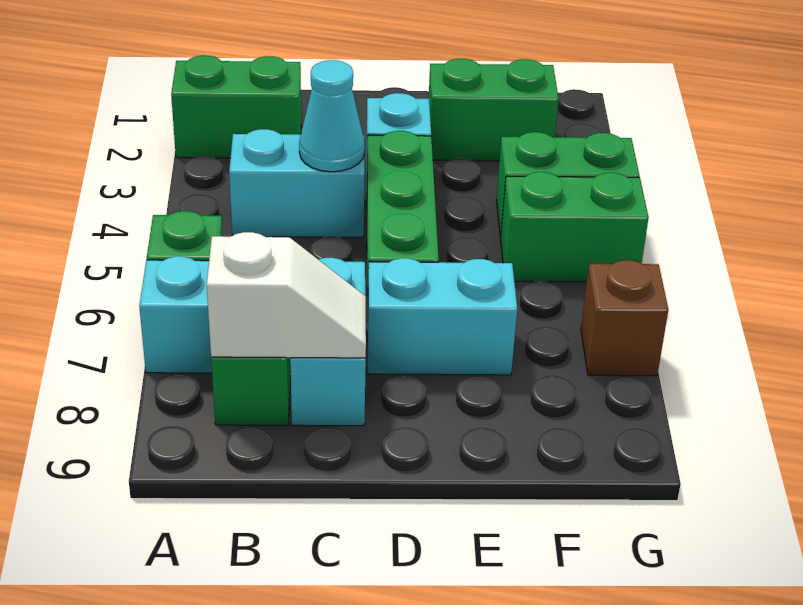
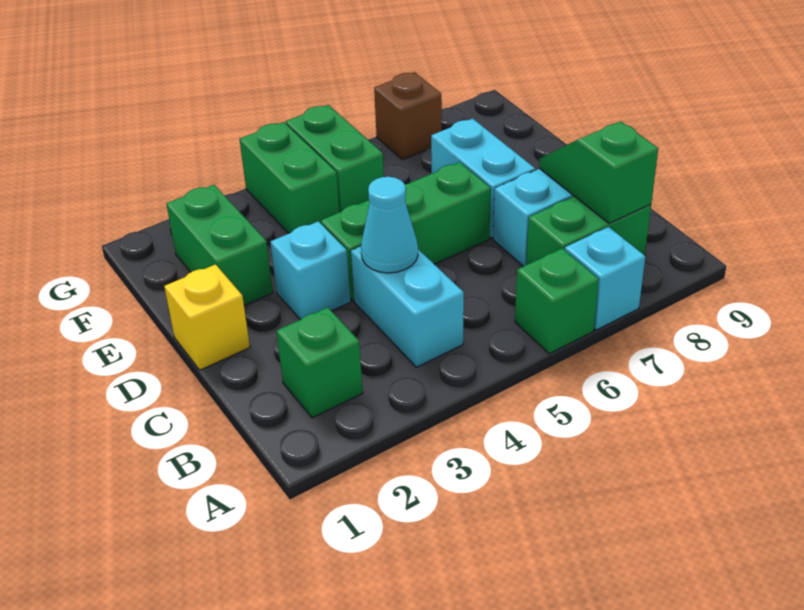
green brick A2:B2 level 1 -> green brick B2 level 1
white slope B8:C8 level 2 top B -> green slope B8:C8 level 2 top B
none -> yellow brick D1 level 1

